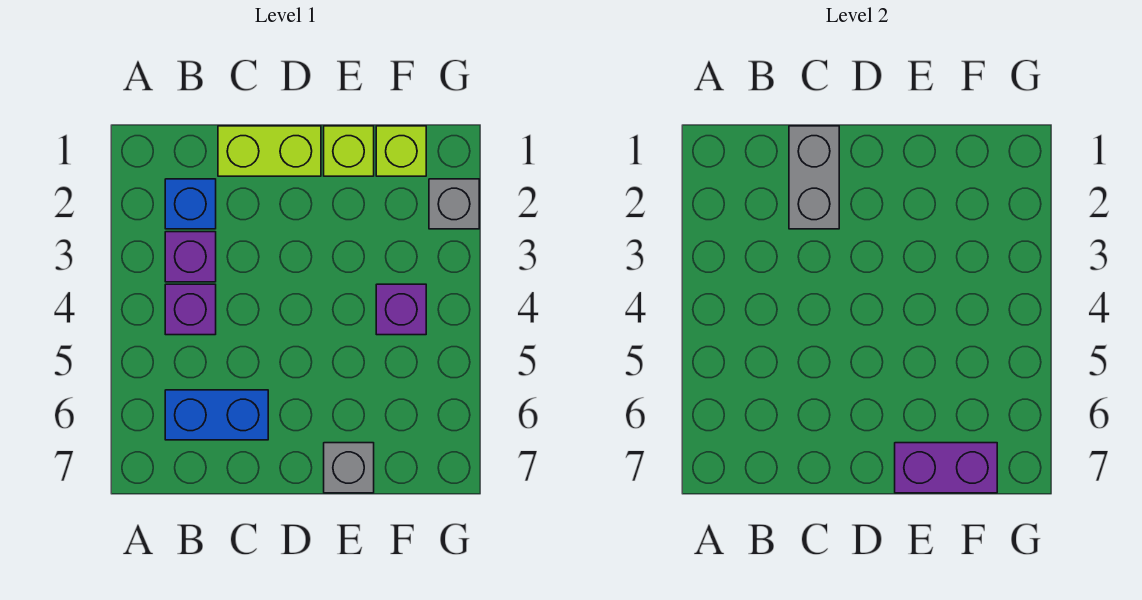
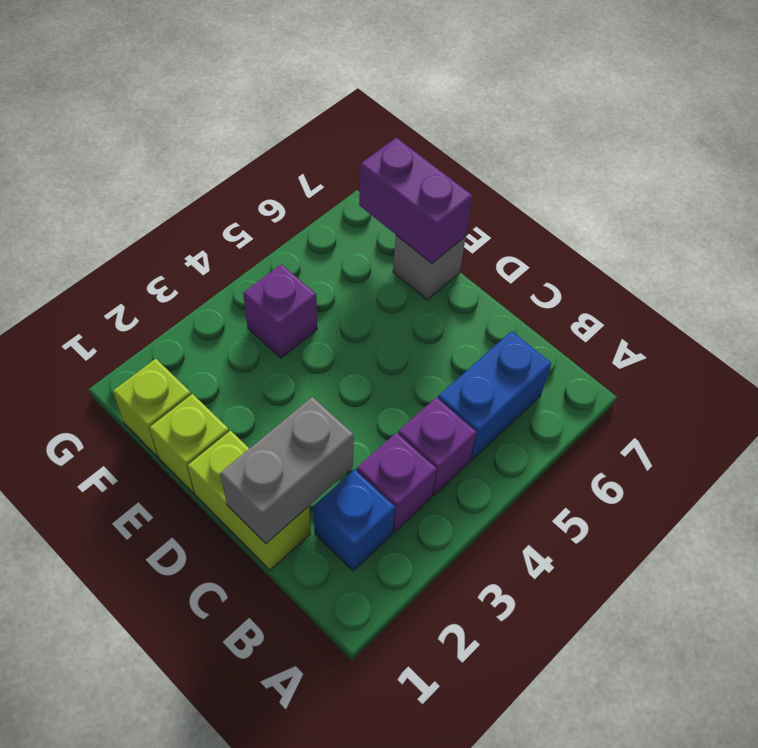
blue brick B6:C6 level 1 -> blue brick B5:B6 level 1
grey brick G2 level 1 -> none

